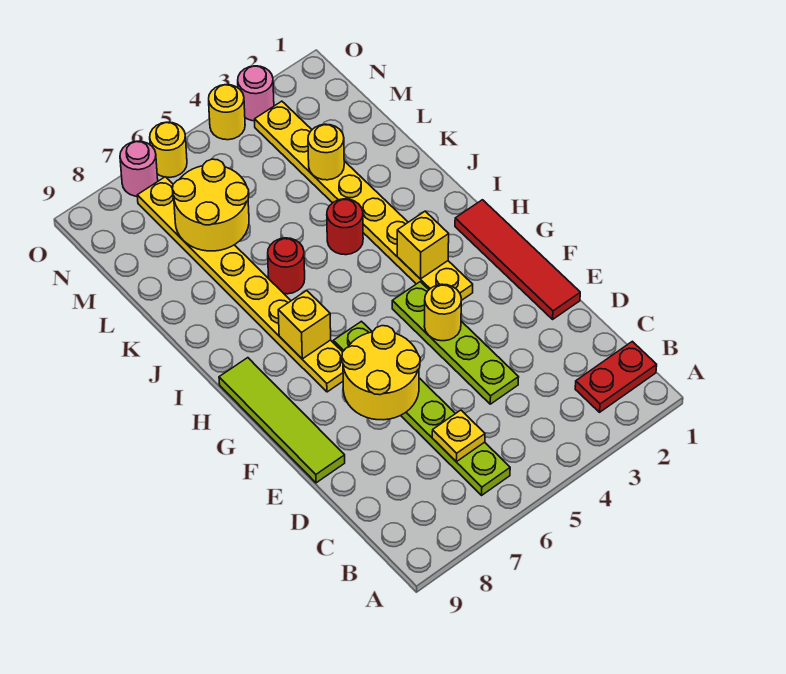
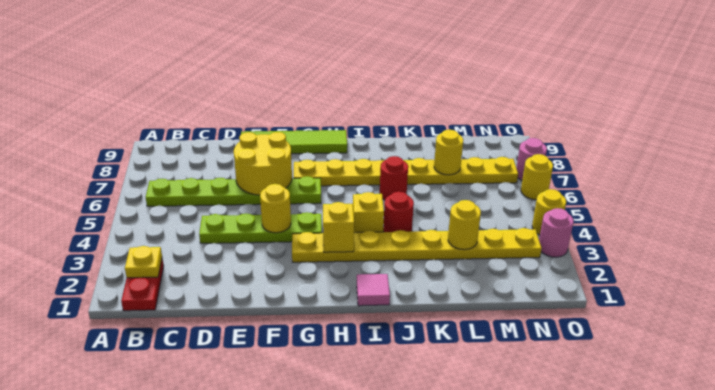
yellow plate C6 level 2 -> yellow plate B2 level 2
red tile E1:H1 level 1 -> none
yellow brick H7 level 2 -> yellow brick I4 level 1
none -> pink tile I1 level 1
yellow round brick L6:M7 level 2 -> yellow round brick L7 level 2

